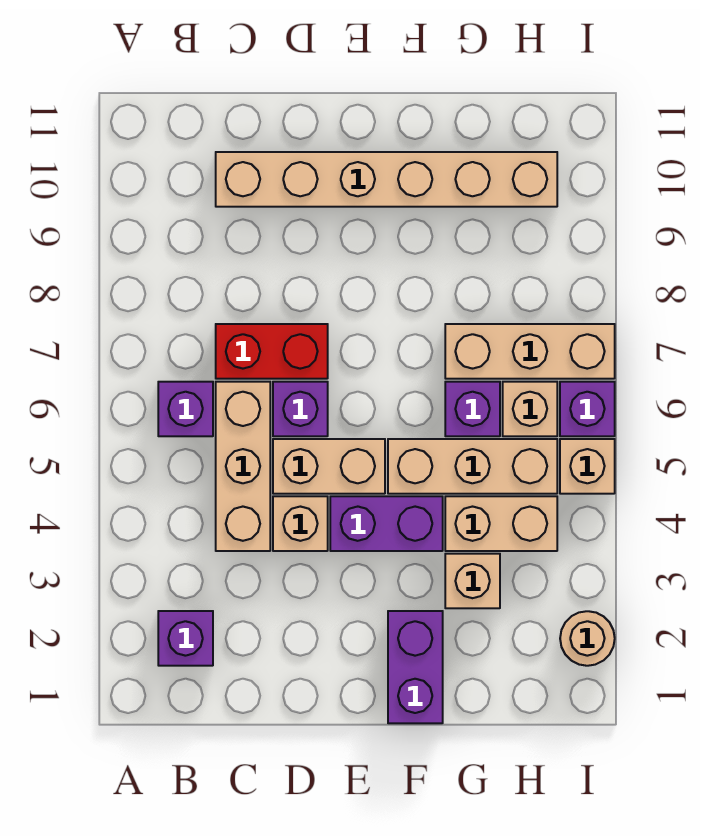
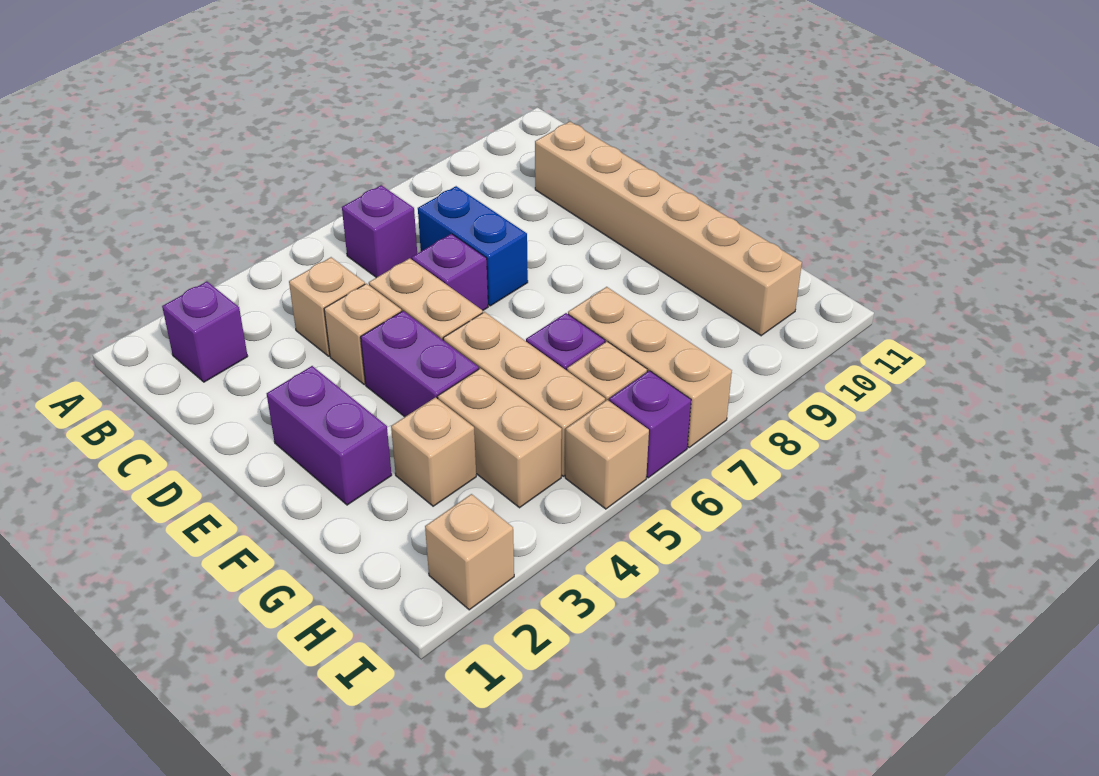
tan brick C4:C6 level 1 -> tan brick C4 level 1
red brick C7:D7 level 1 -> blue brick C7:D7 level 1
purple brick F1:F2 level 1 -> purple brick E2:F2 level 1
tan round brick I2 level 1 -> tan brick I2 level 1

